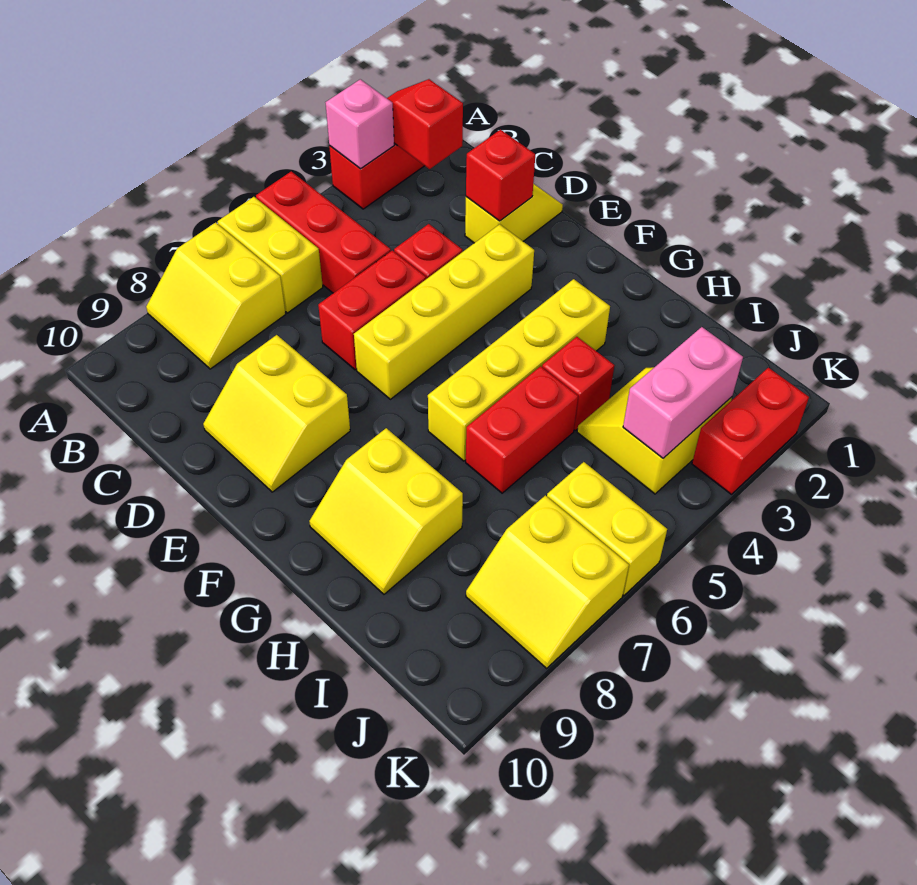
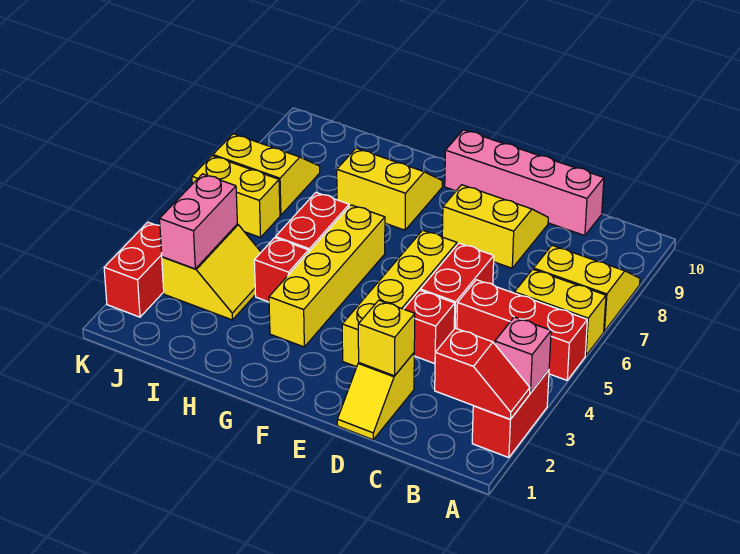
none -> pink brick C10:F10 level 1
red brick D2 level 2 -> yellow brick D2 level 2

